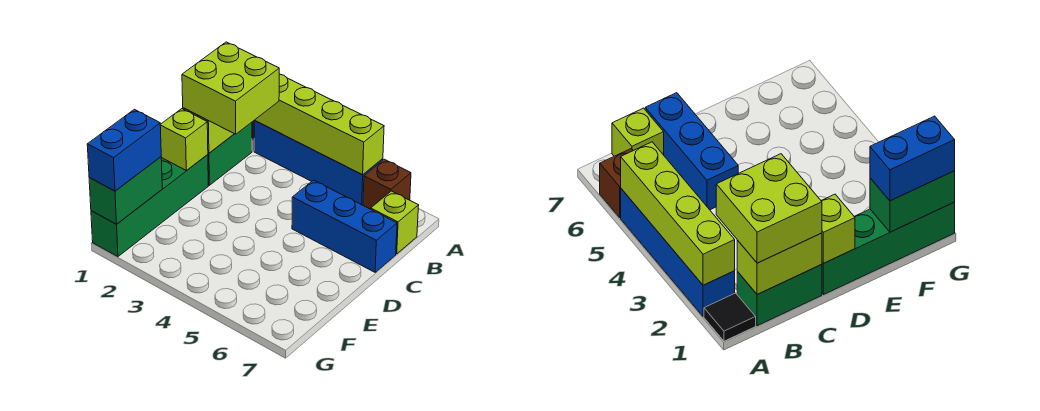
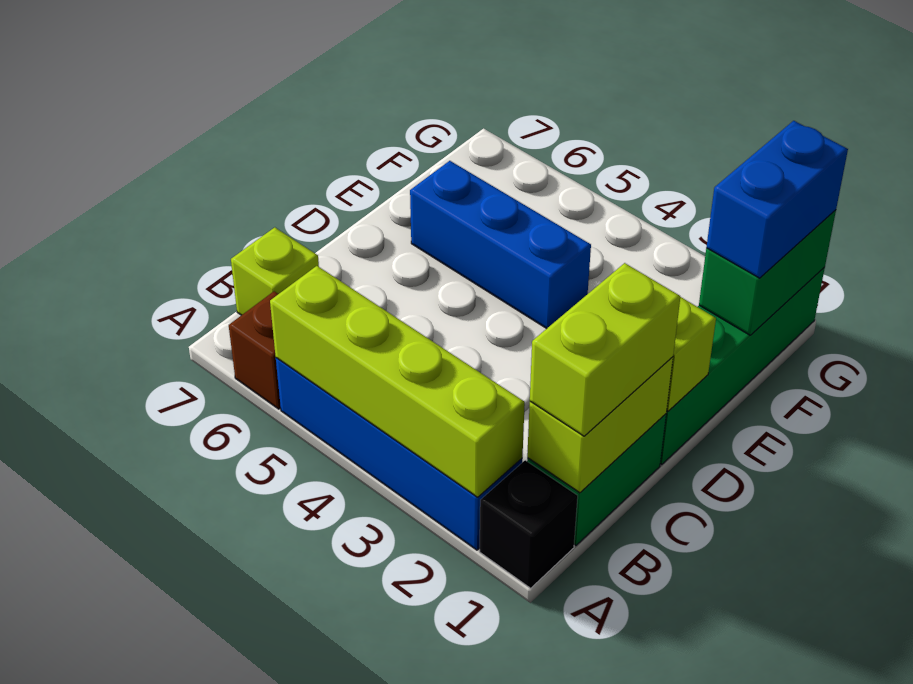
black tile A1 level 1 -> black brick A1 level 1
lime brick B1:C2 level 3 -> lime brick B1:C1 level 3
blue brick C5:C7 level 1 -> blue brick E4:E6 level 1

